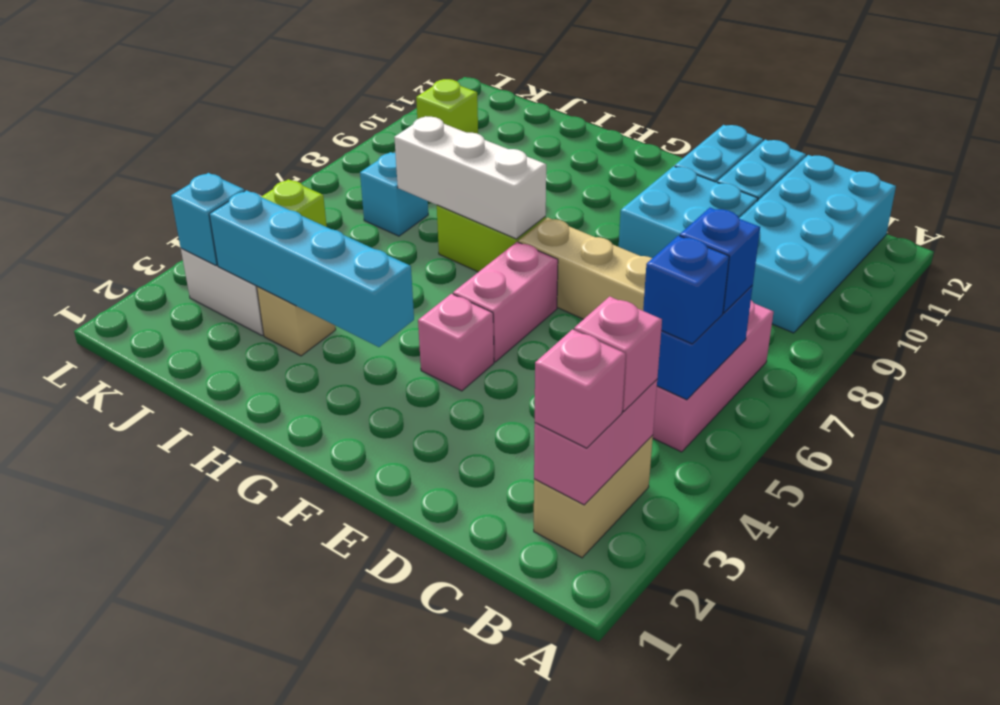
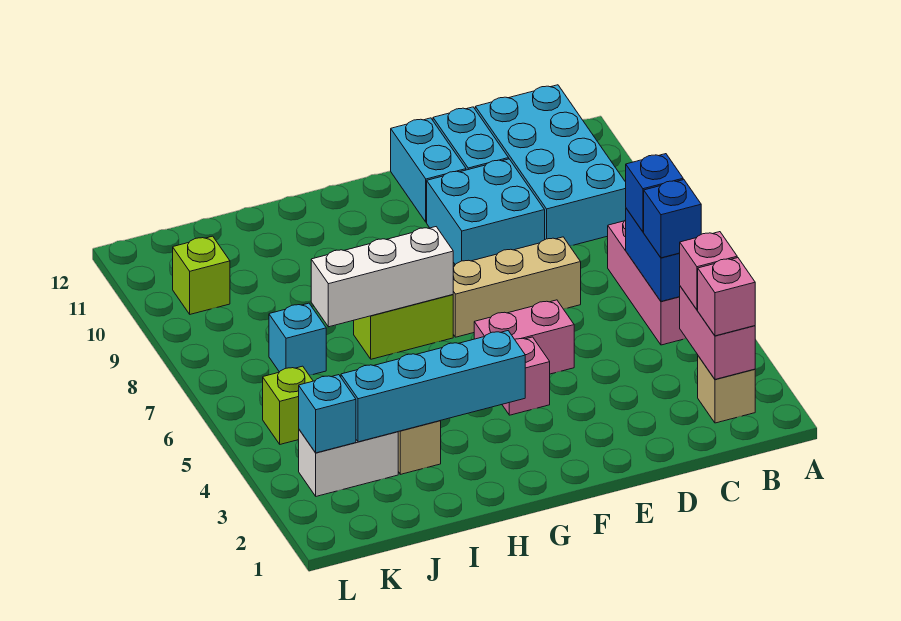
tan brick B2:B3 level 1 -> tan brick B2 level 1
pink brick F5:F6 level 1 -> pink brick E5:F5 level 1

